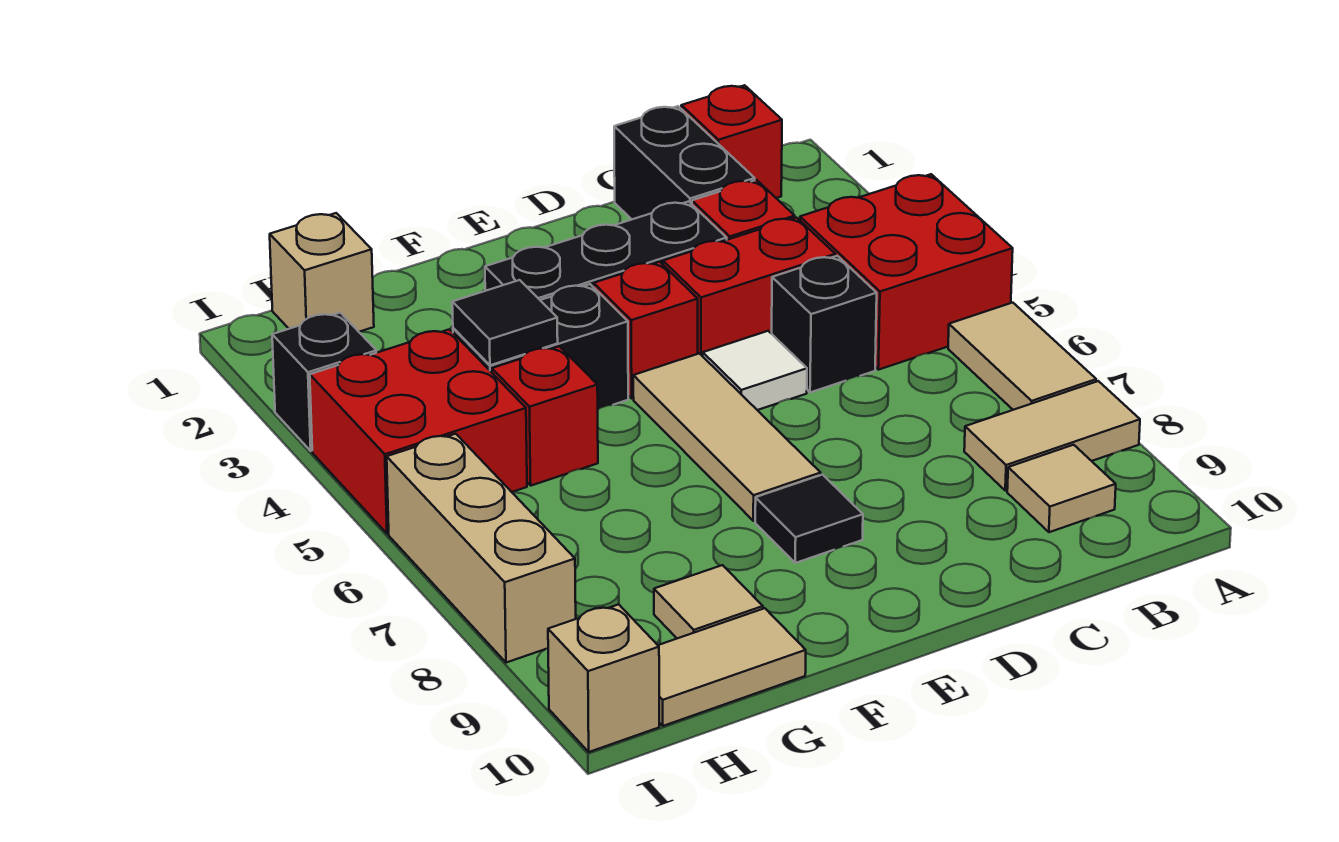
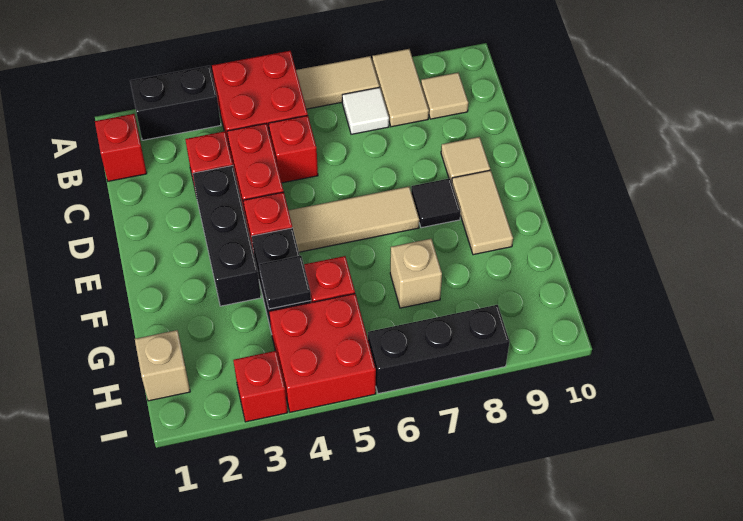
black brick C1:C2 level 1 -> black brick A2:A3 level 1
black brick C5 level 1 -> red brick C5 level 1
white tile D5 level 1 -> white tile B7 level 1
tan tile G9 level 1 -> tan tile D9 level 1
tan tile G10:H10 level 1 -> tan tile E9:F9 level 1
black brick I3 level 1 -> red brick I3 level 1
tan brick I6:I8 level 1 -> black brick I6:I8 level 1
tan brick I10 level 1 -> tan brick G7 level 1

